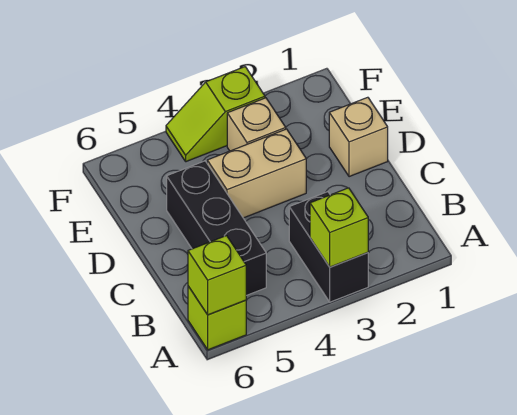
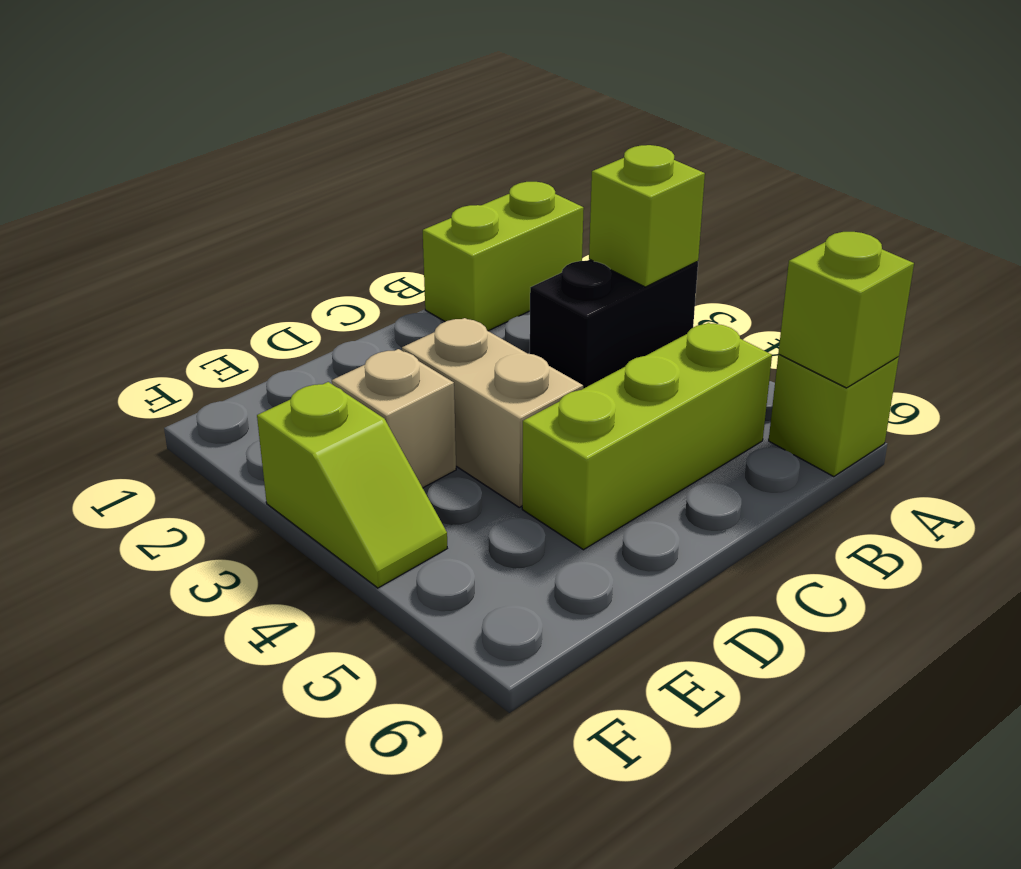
none -> lime brick A1:B1 level 1
black brick B5:D5 level 1 -> lime brick B5:D5 level 1
tan brick D1 level 1 -> none

